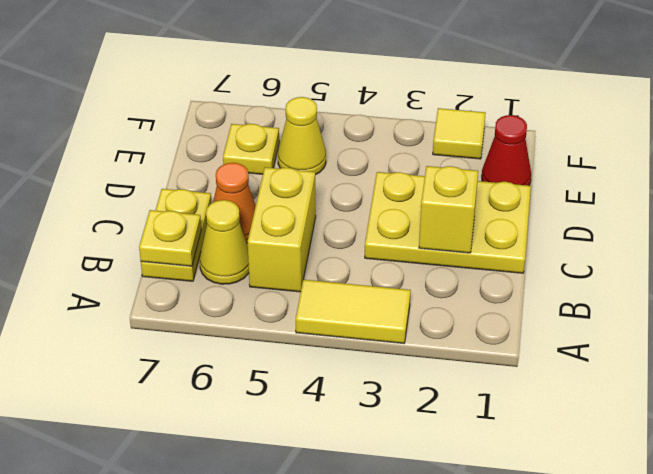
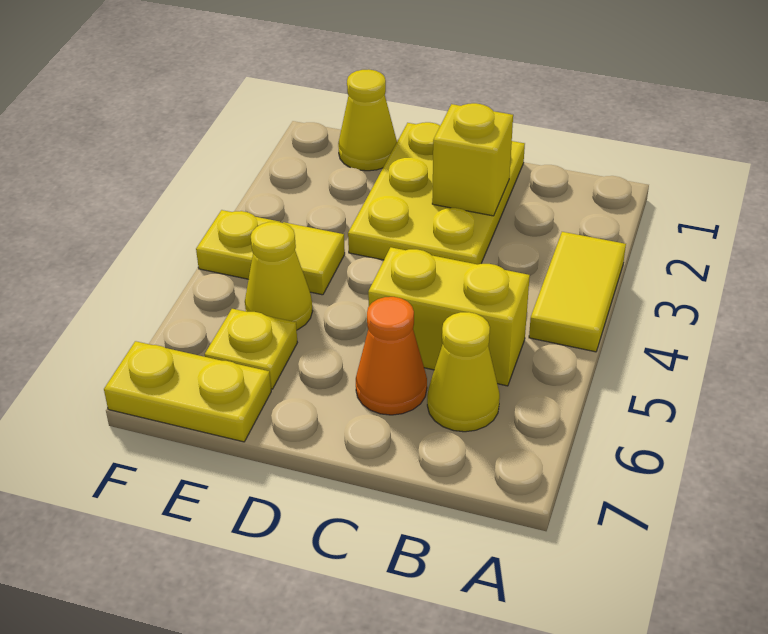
yellow plate B7:C7 level 1 -> yellow plate E7:F7 level 1
yellow plate B7 level 2 -> yellow plate F4 level 1
red cone E1 level 1 -> yellow cone E1 level 1
yellow tile F2 level 1 -> yellow tile E4 level 1

